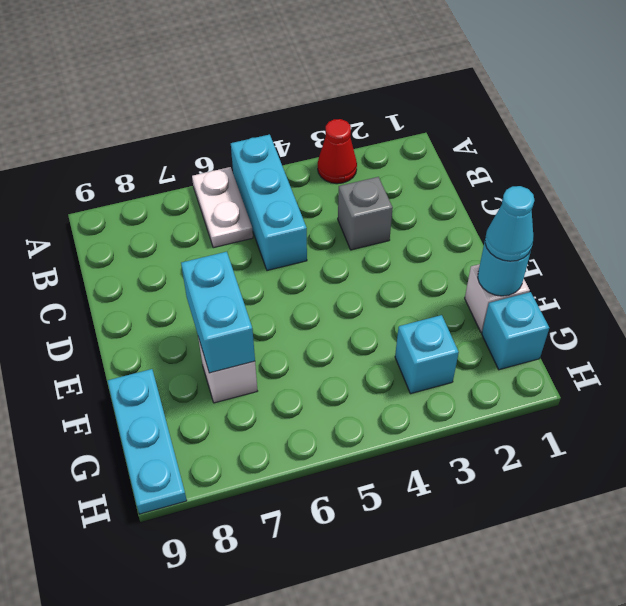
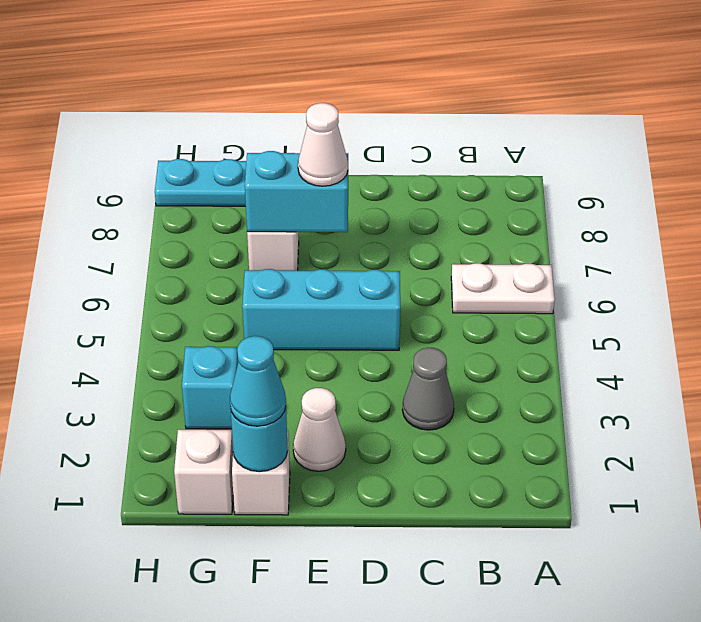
red cone A3 level 1 -> none
cyan brick A5:C5 level 1 -> cyan brick D5:F5 level 1
grey brick C3 level 1 -> grey cone C3 level 1
none -> white cone E2 level 1
none -> white cone E7 level 3
cyan brick G1 level 1 -> white brick G1 level 1

